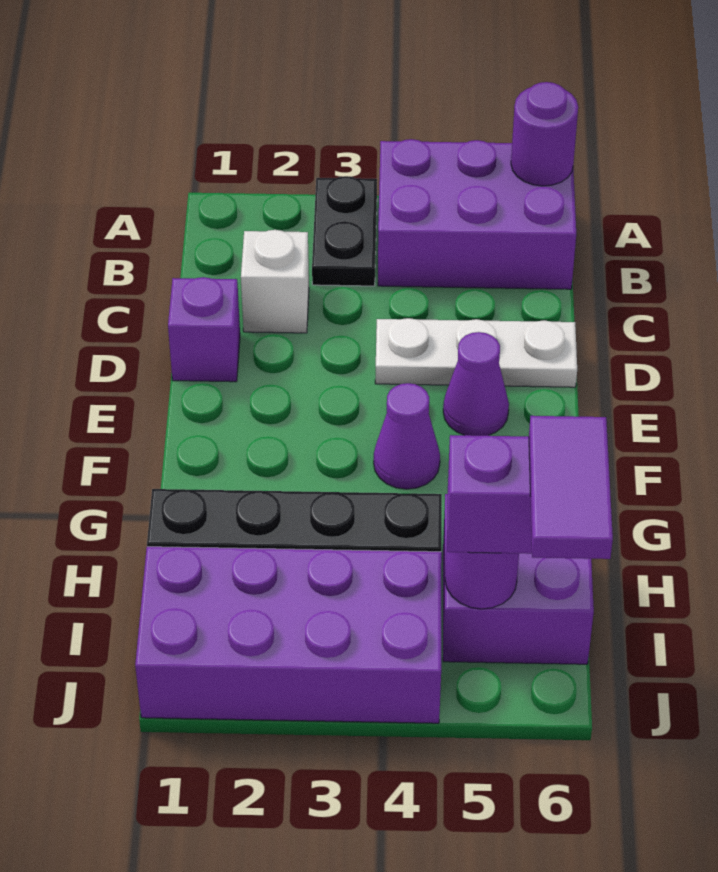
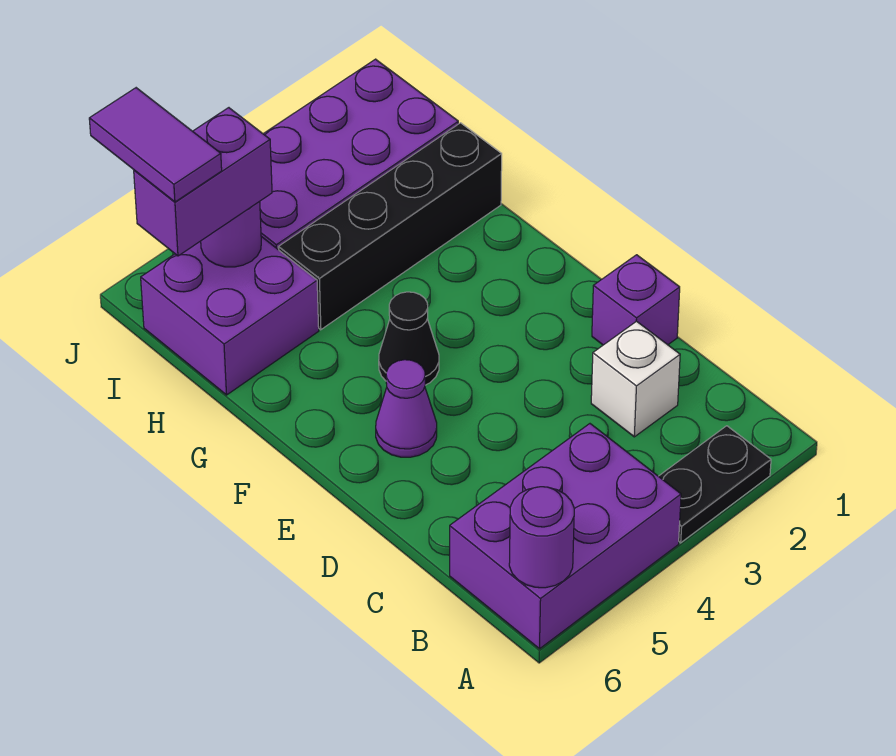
black plate A3:B3 level 1 -> black plate A2:A3 level 1
white plate D4:D6 level 1 -> none
purple cone F4 level 1 -> black cone F4 level 1

